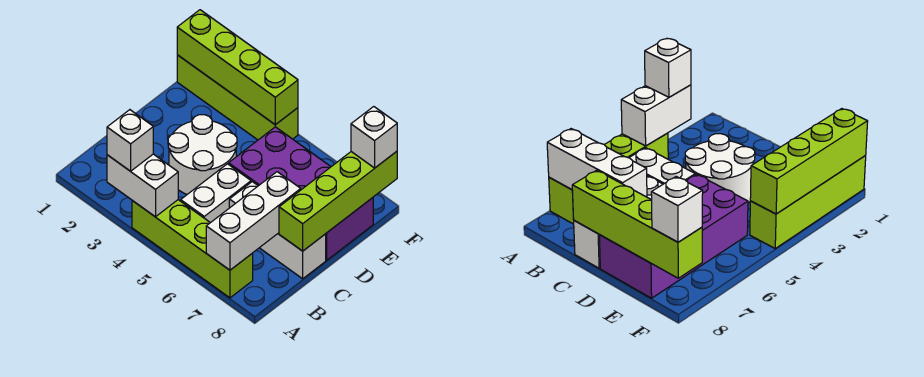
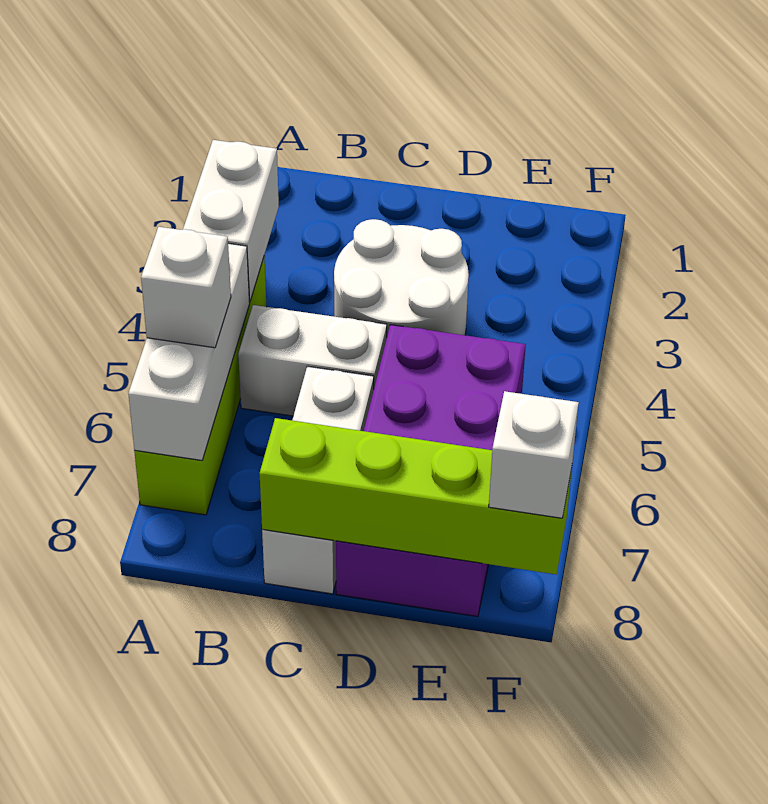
white brick A3 level 3 -> white brick A6 level 3
white brick A7:C7 level 2 -> white brick A5:A7 level 2
lime brick F1:F4 level 1 -> none
lime brick F1:F4 level 2 -> none

